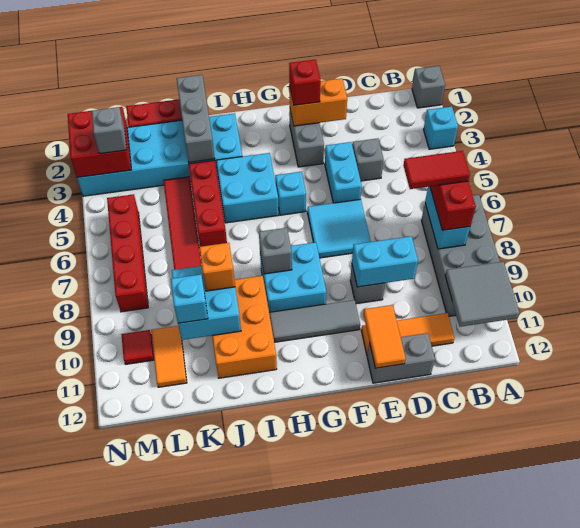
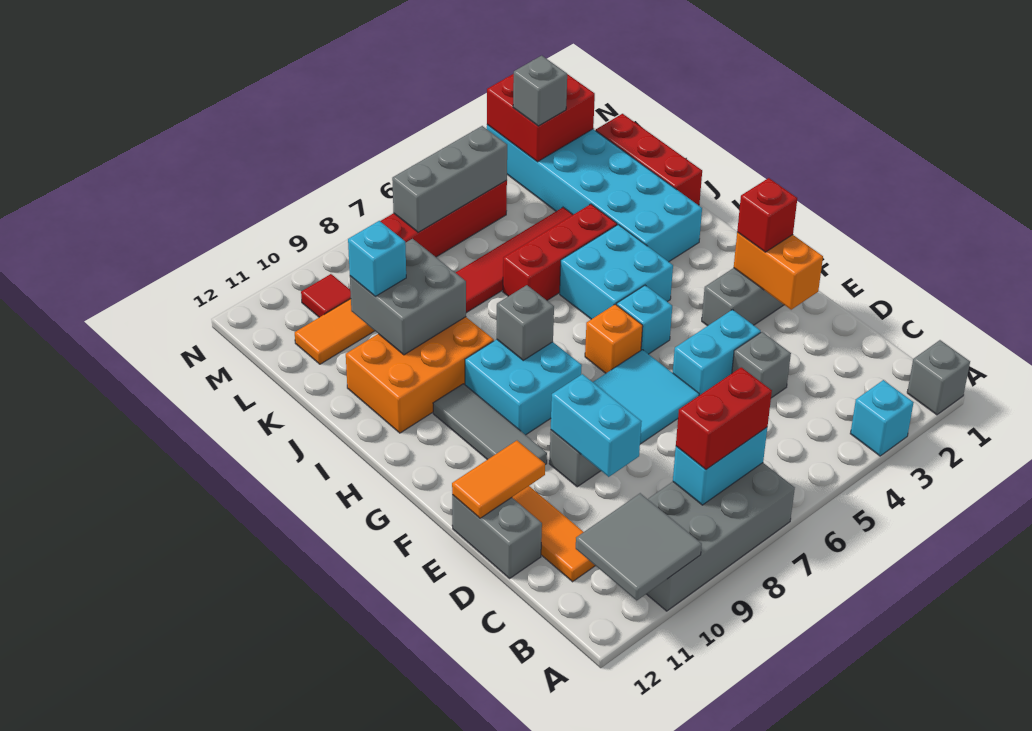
red tile B7:C7 level 4 -> none
grey brick J1:J3 level 2 -> grey brick M5:M7 level 2
cyan brick J9:K10 level 2 -> grey brick J9:K10 level 2
orange brick J9 level 3 -> orange brick G6 level 1

